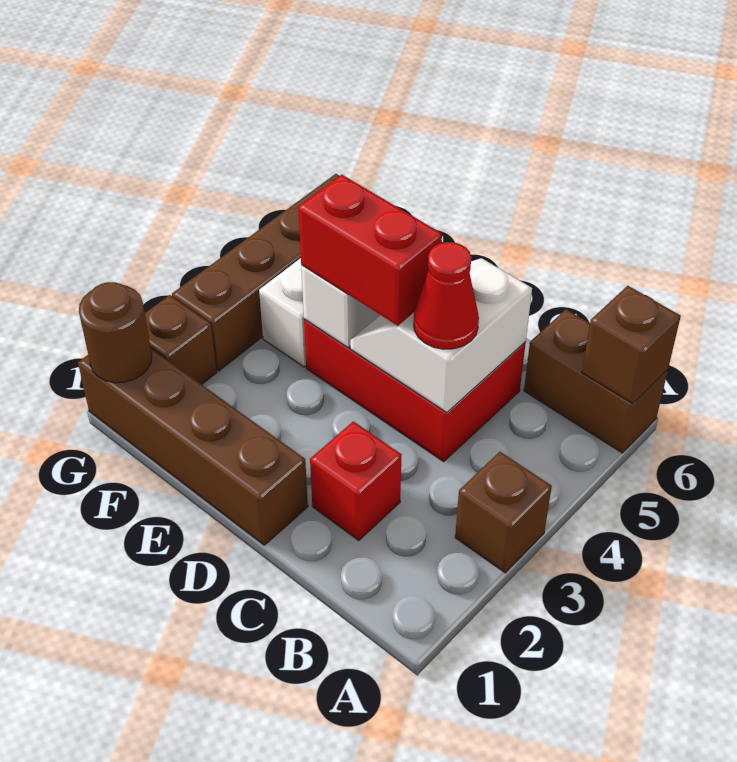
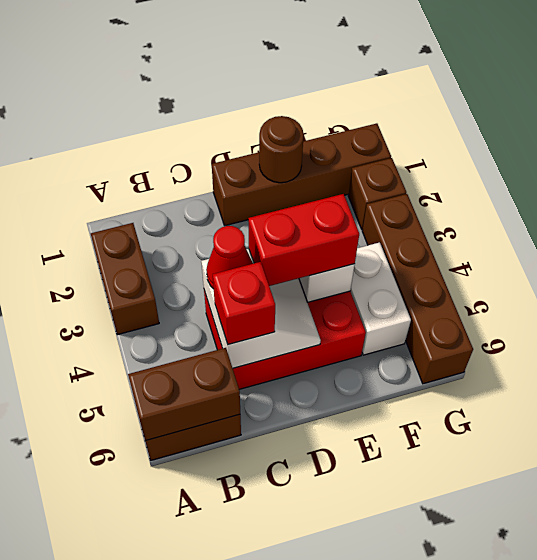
brown brick A3 level 1 -> brown brick A2:A3 level 1
brown brick A6 level 2 -> brown brick A6:B6 level 2
red brick C2 level 1 -> red brick C5 level 3
brown round brick G1 level 2 -> brown round brick E1 level 2

